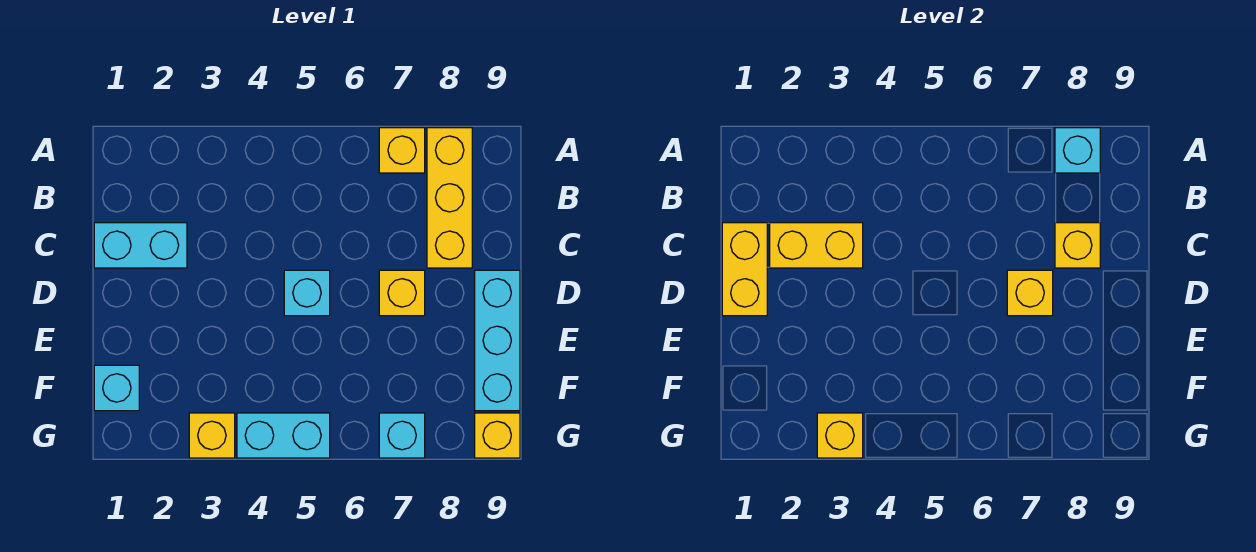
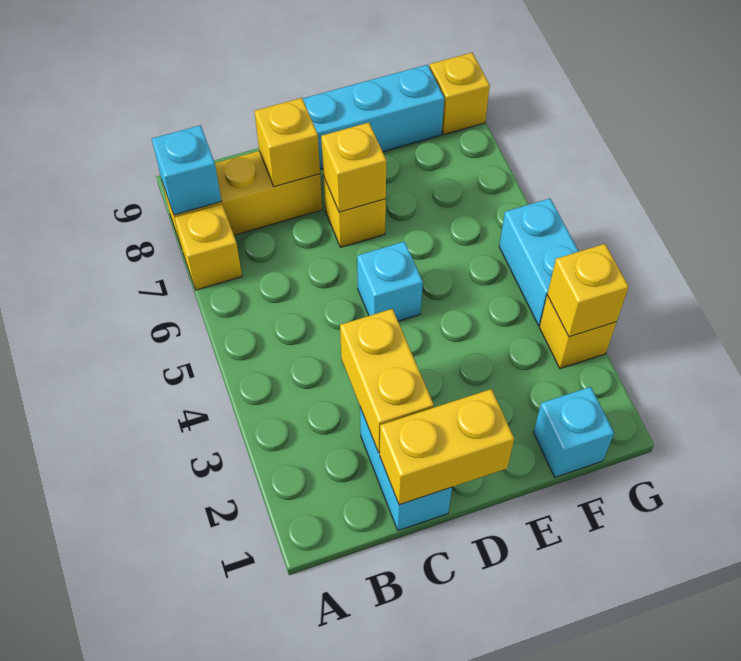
cyan brick G7 level 1 -> none

